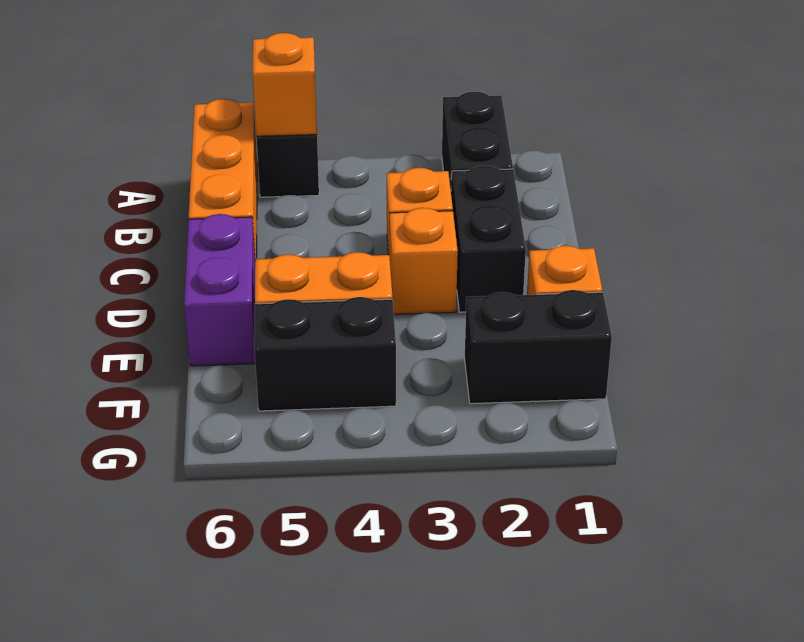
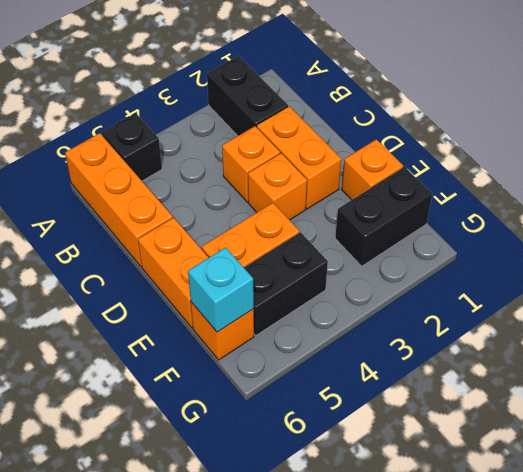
orange brick A5 level 2 -> orange brick F6 level 1
black brick C2:D2 level 1 -> orange brick C2:D2 level 1
purple brick D6:E6 level 1 -> orange brick D6:E6 level 1
none -> cyan brick F6 level 2

